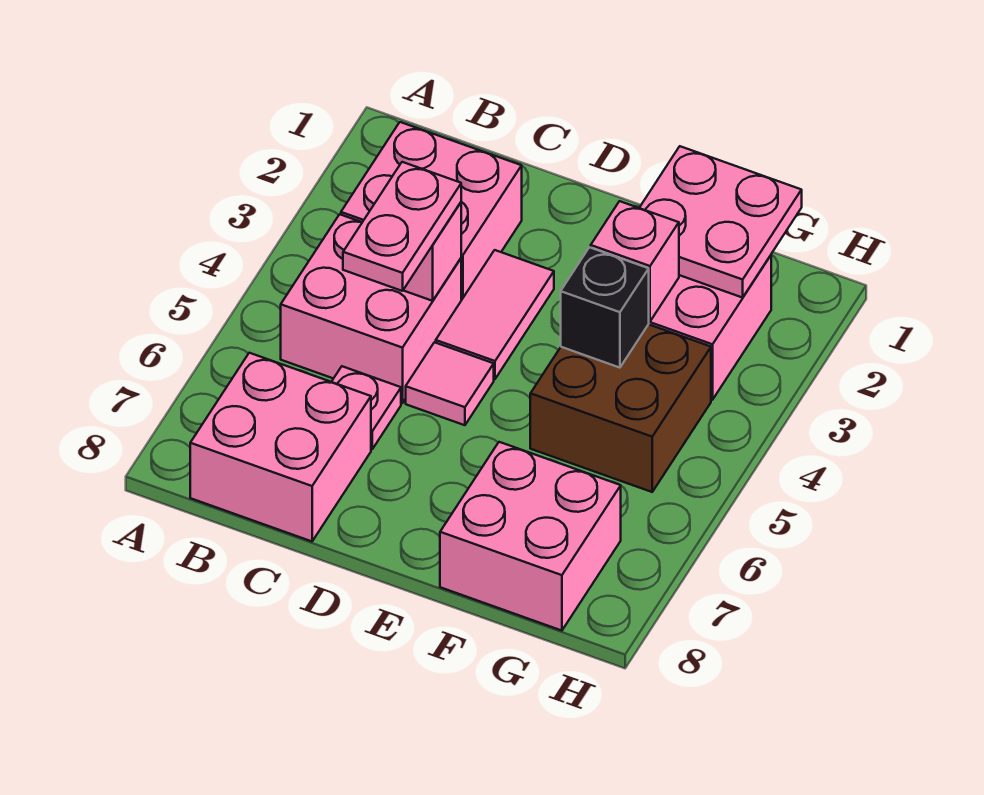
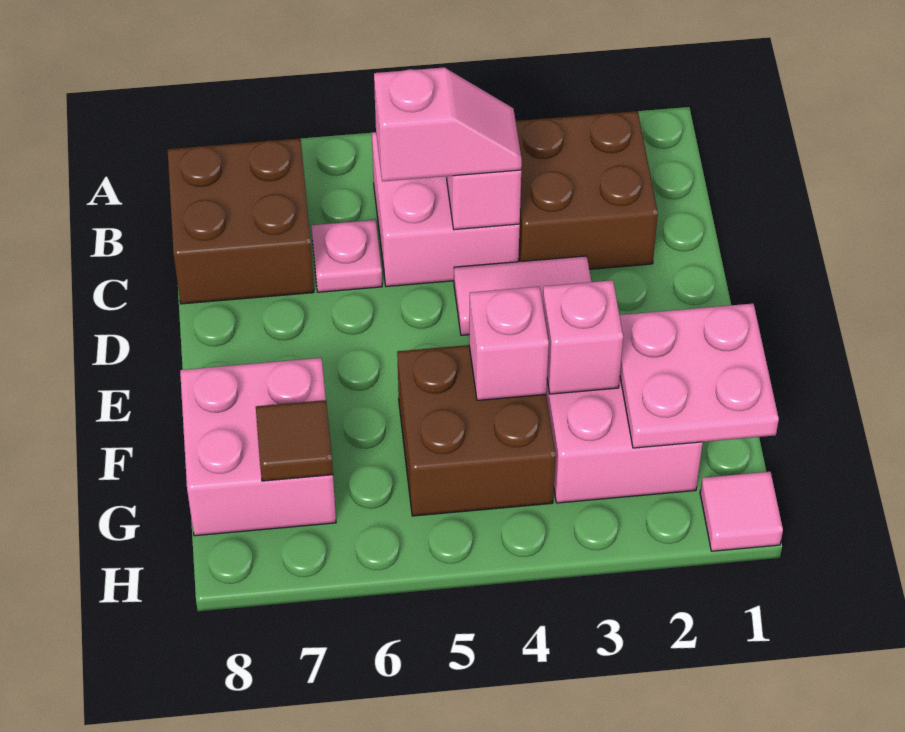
pink brick B2:C3 level 1 -> brown brick B2:C3 level 1
pink brick B7:C8 level 1 -> brown brick B7:C8 level 1
pink plate C4:C5 level 3 -> pink slope C4:C5 level 3 top 5
pink tile D5 level 1 -> pink tile H1 level 1
black brick F4 level 2 -> pink brick F4 level 2
none -> brown tile G7 level 2

